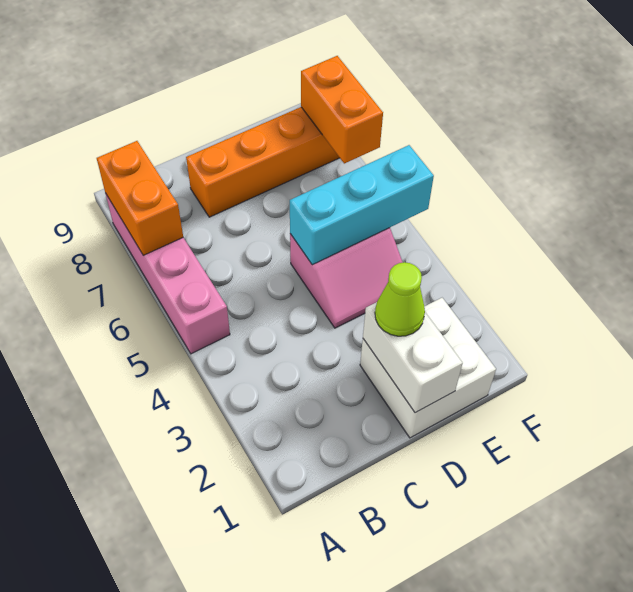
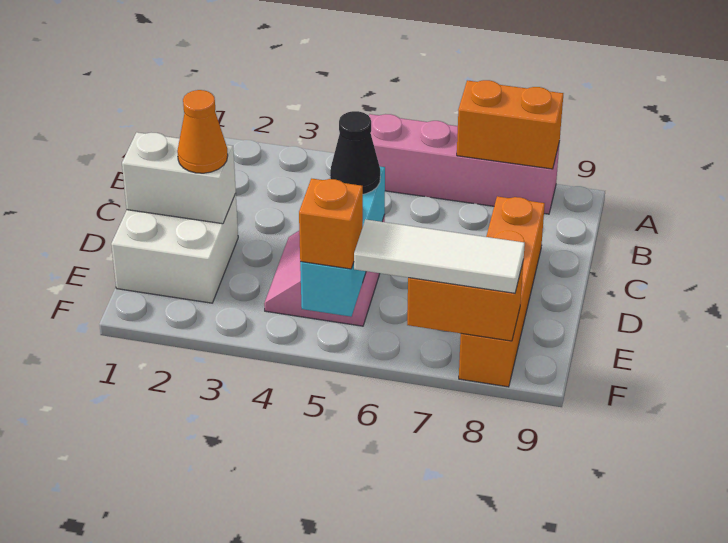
lime cone D2 level 3 -> orange cone D2 level 3
none -> black cone D5 level 3
none -> orange brick F5 level 3
none -> white tile F6:F8 level 3

